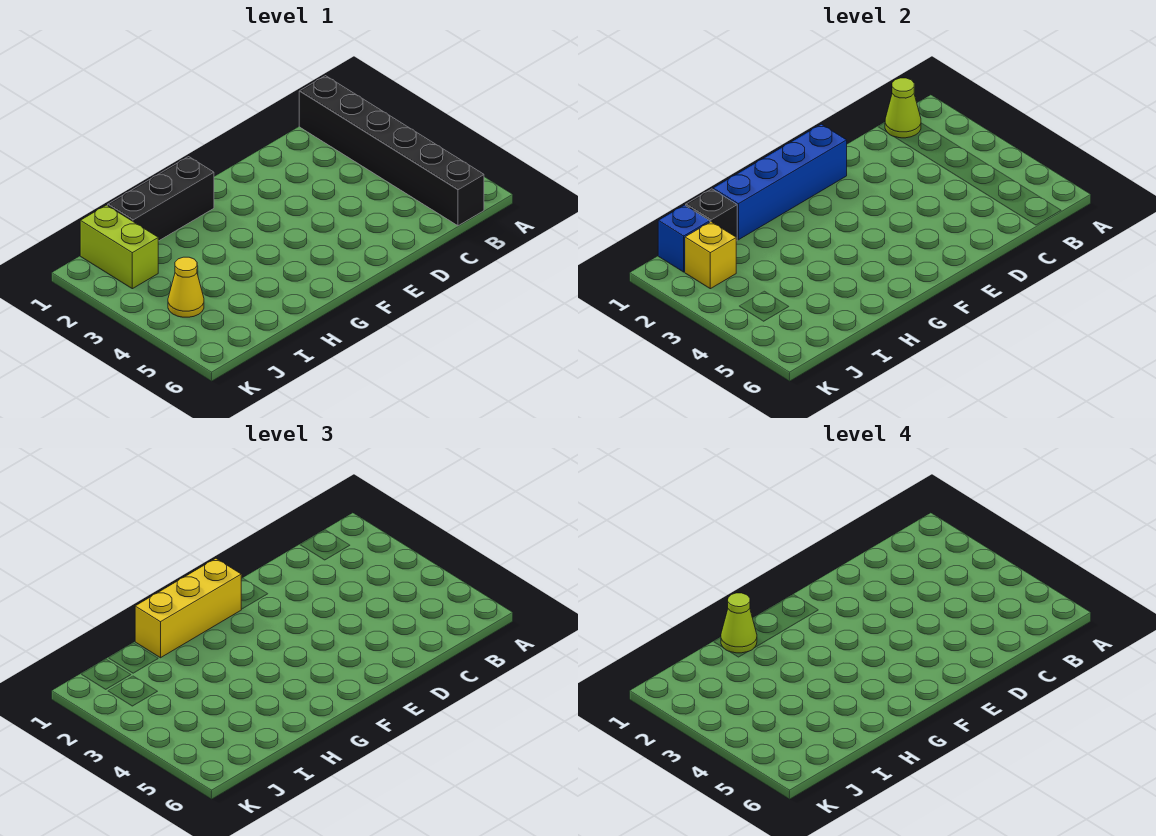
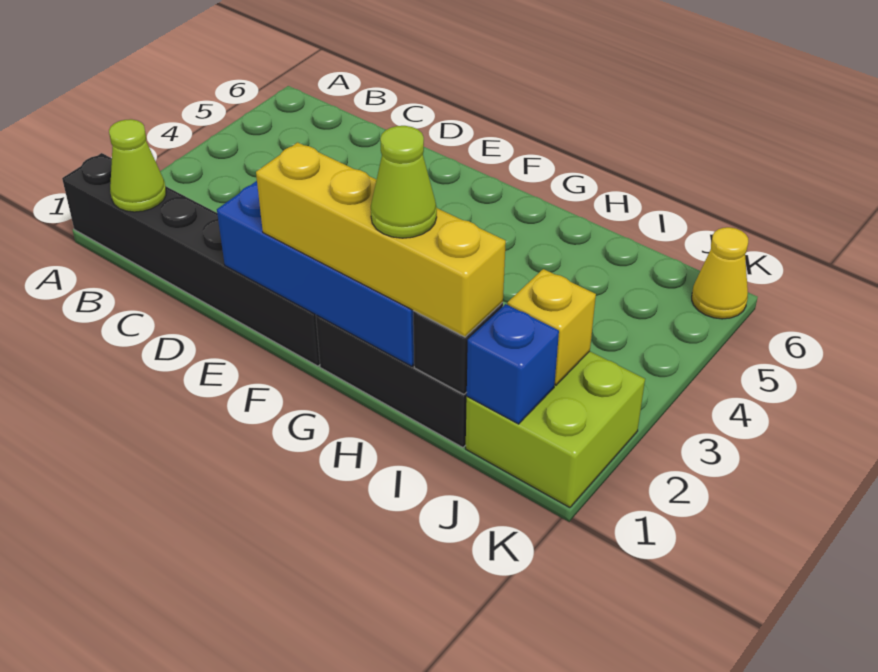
black brick B1:B6 level 1 -> black brick A1:F1 level 1
yellow brick F1:H1 level 3 -> yellow brick F1:I1 level 3
lime brick J1:J2 level 1 -> lime brick J1:K2 level 1
yellow cone J4 level 1 -> yellow cone K6 level 1

